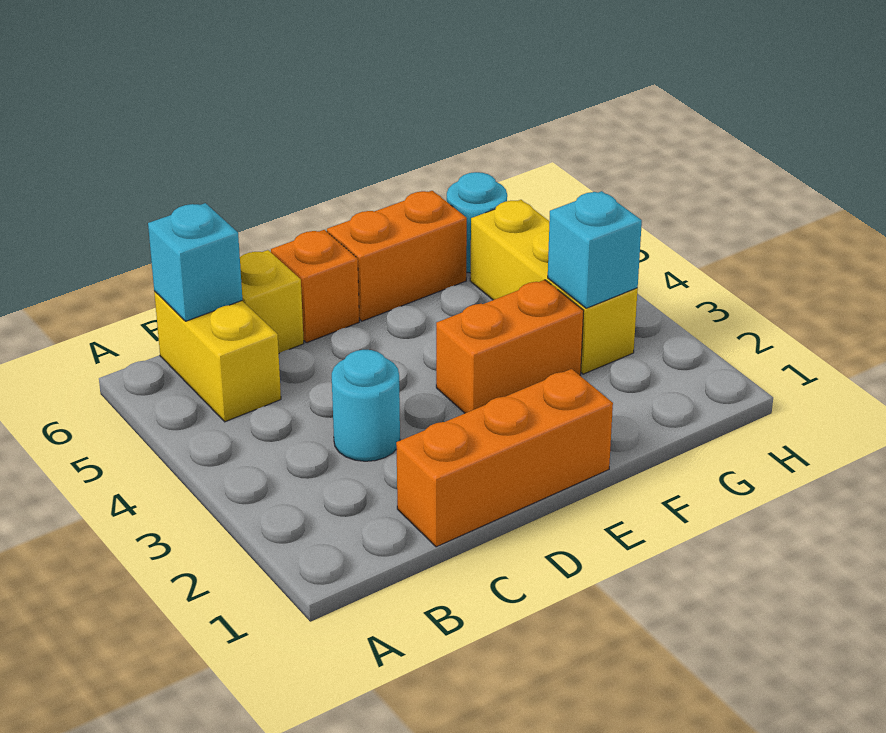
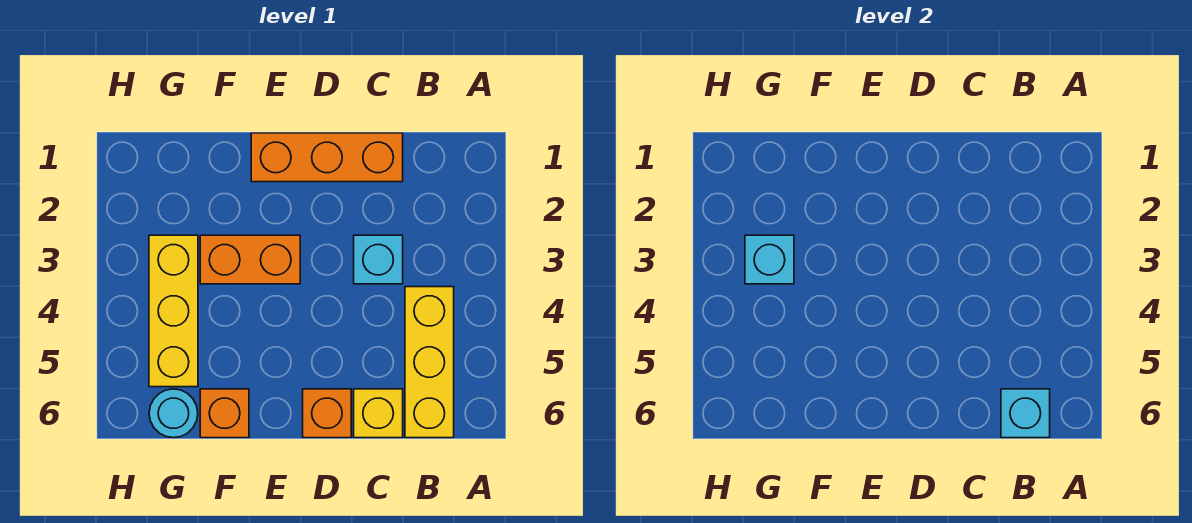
yellow brick B5:B6 level 1 -> yellow brick B4:B6 level 1
cyan round brick C3 level 1 -> cyan brick C3 level 1
orange brick E6:F6 level 1 -> orange brick F6 level 1

